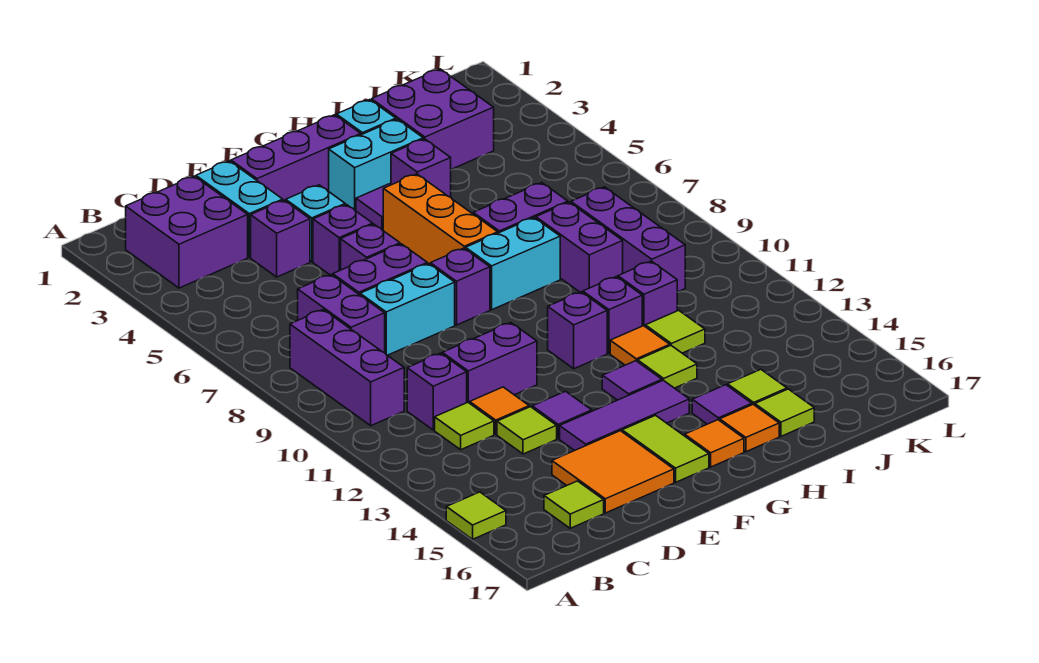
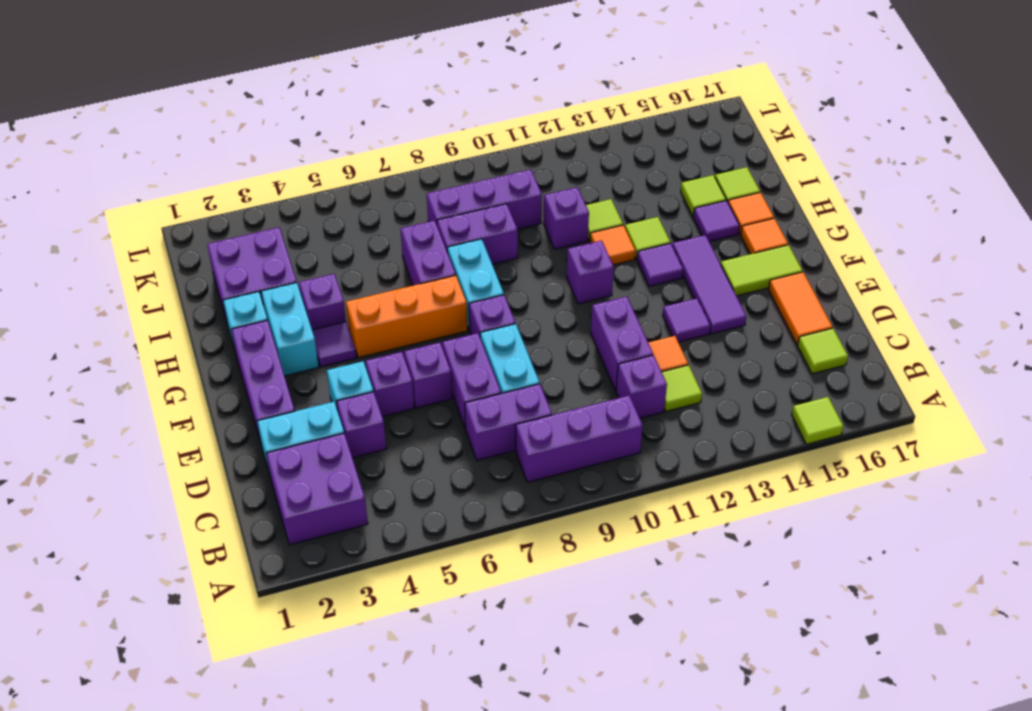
lime tile D13 level 1 -> none
orange tile D15:E16 level 1 -> orange tile D16:E16 level 1
purple brick H11 level 1 -> none

